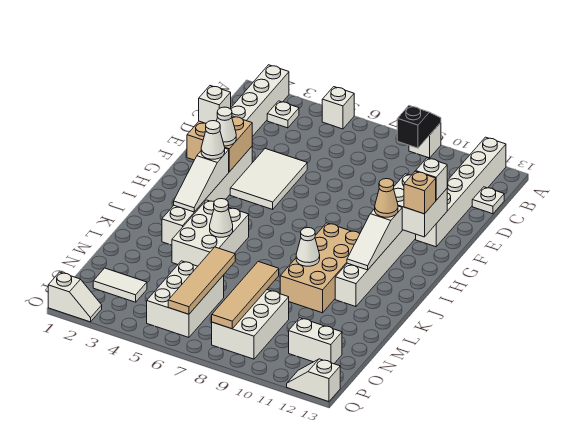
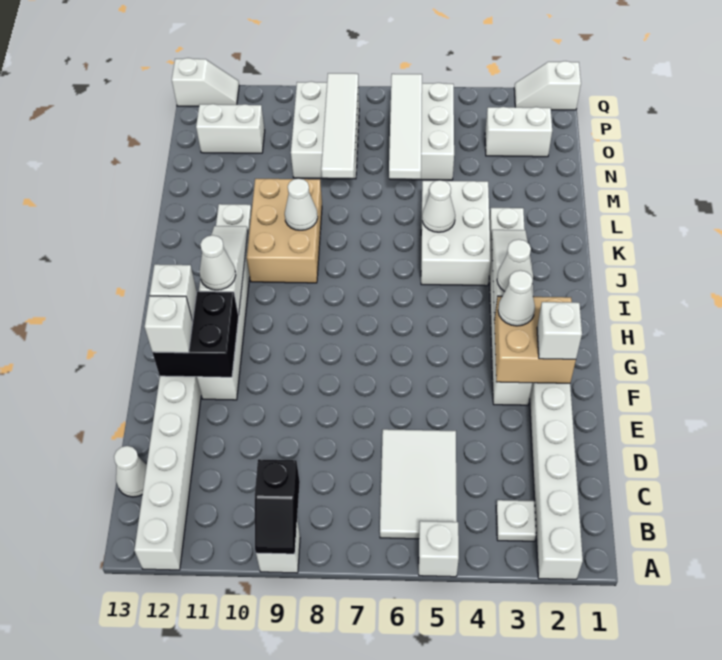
white plate C13 level 1 -> white cone C13 level 1
white tile E4:G5 level 1 -> white tile B5:D6 level 1
white brick F11:G12 level 2 -> black brick F11:G12 level 2
tan brick G12 level 3 -> white brick G12 level 3
tan cone H11 level 3 -> white cone H11 level 3
tan brick I9:L10 level 1 -> tan brick J9:L10 level 1
tan tile M6:P6 level 2 -> white tile M6:P6 level 2
tan tile M8:P8 level 2 -> white tile M8:P8 level 2
white tile O2:O3 level 1 -> white brick O2:O3 level 1

